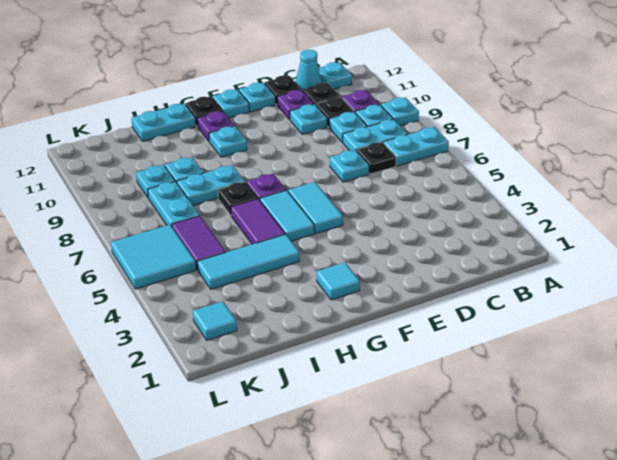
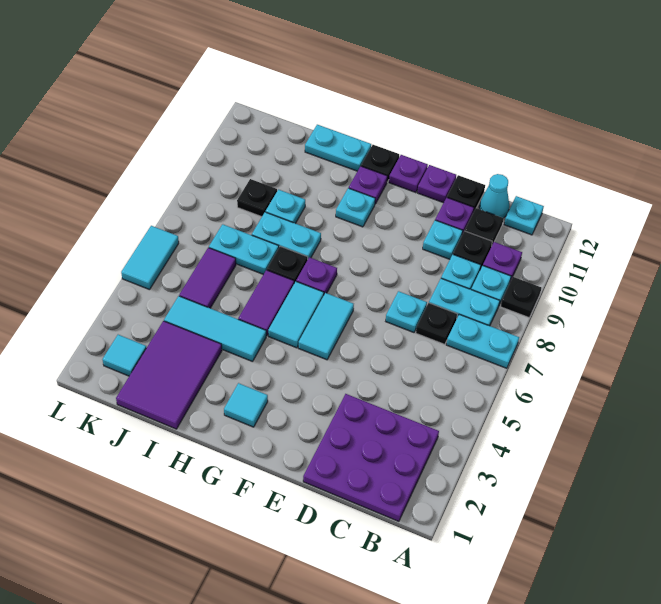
cyan plate A9 level 1 -> black plate A9 level 1
none -> purple plate B1:D3 level 1
cyan plate E12 level 1 -> purple plate E12 level 1
cyan plate F12 level 1 -> purple plate F12 level 1
none -> purple tile I1:J3 level 1
cyan plate J7:J8 level 1 -> cyan plate I7:J7 level 1
cyan plate J9 level 1 -> black plate J9 level 1
cyan tile K5:L6 level 1 -> cyan tile L5:L6 level 1

